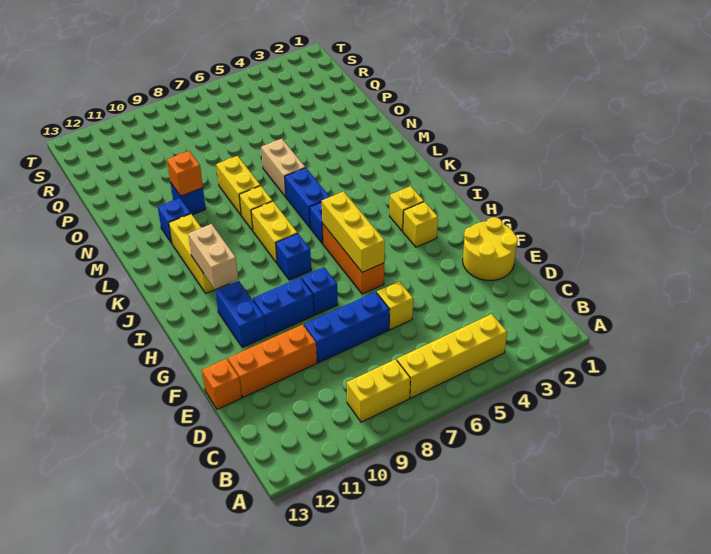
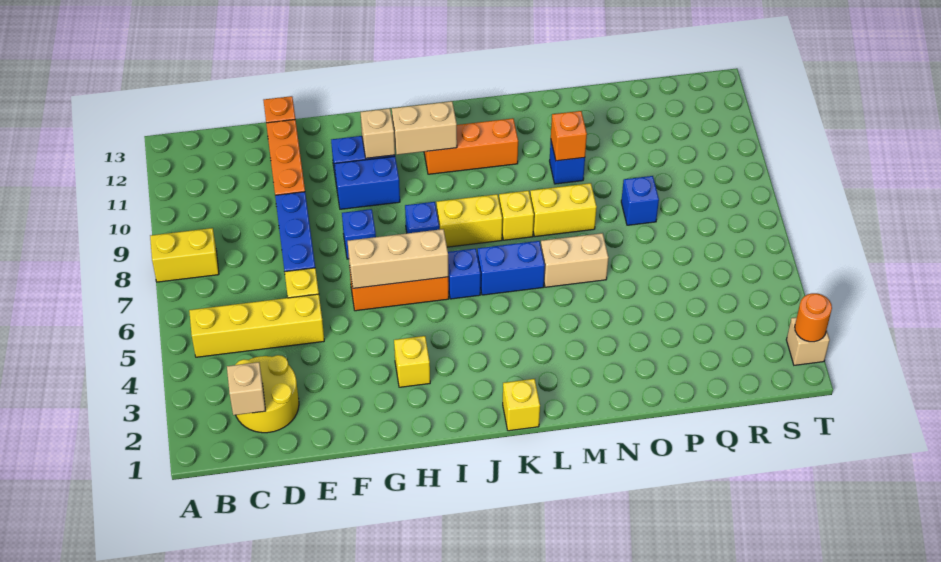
yellow brick B4:B7 level 1 -> yellow brick B5:E5 level 1
yellow brick B8:B9 level 1 -> yellow brick A8:B8 level 1
none -> tan brick C2 level 2
yellow round brick E1:F2 level 1 -> yellow round brick C2:D3 level 1
yellow brick G6:I6 level 2 -> tan brick G6:I6 level 2
blue brick G9:G10 level 1 -> blue brick G10:H10 level 1
none -> tan brick H11 level 2
yellow brick I3 level 1 -> yellow brick K1 level 1
yellow brick J11:L11 level 1 -> orange brick J11:L11 level 1
blue brick M11 level 1 -> blue brick P8 level 1
none -> tan brick T2 level 1
none -> orange round brick T2 level 2

